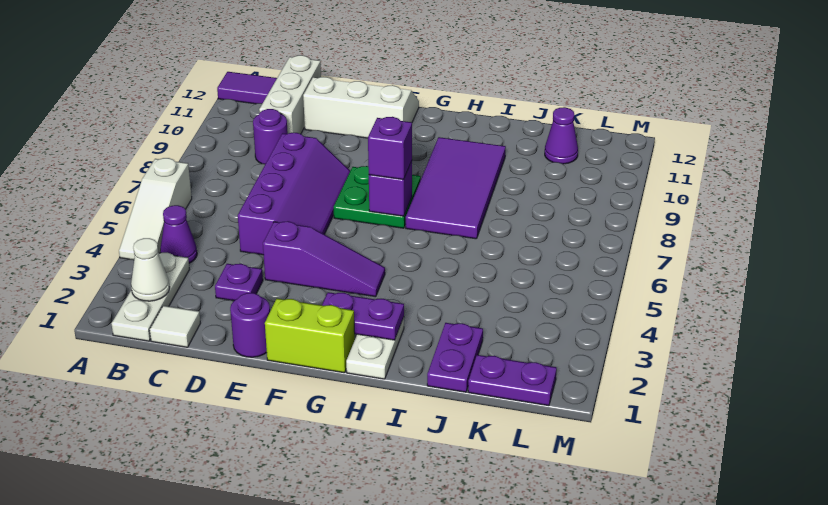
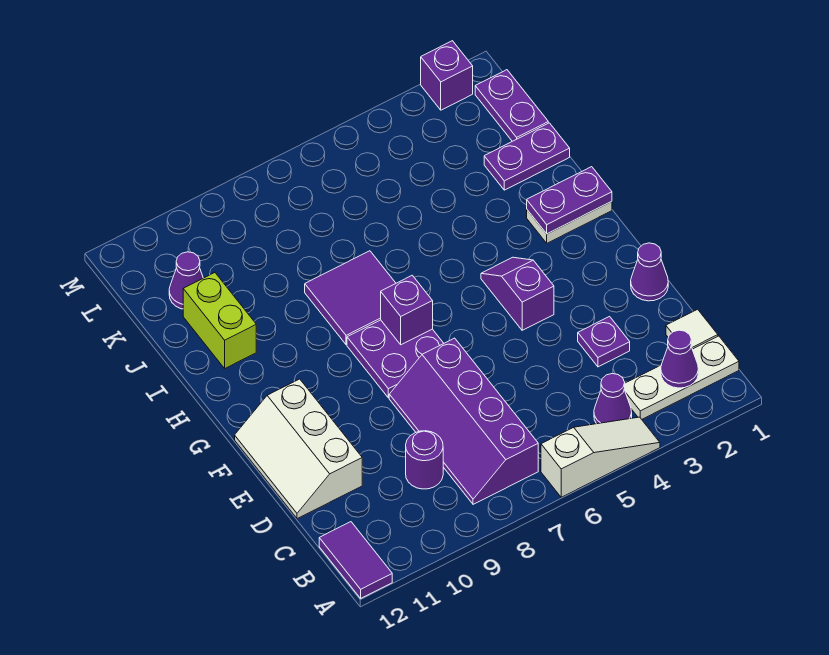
white cone B2 level 2 -> purple cone B2 level 2
white brick C10:C12 level 1 -> none
purple slope D5:E8 level 1 top D -> purple slope B7:E8 level 1 top 7
purple round brick E1 level 1 -> purple cone E1 level 1
purple slope E4:G4 level 1 top E -> purple slope F4:G4 level 1 top F
lime brick F1:G1 level 1 -> lime brick I11:J11 level 1
green plate F7:G8 level 1 -> purple plate F7:G8 level 1
purple plate G2:H2 level 2 -> purple plate H1:H2 level 2
purple brick G7 level 3 -> purple brick M2 level 1
purple tile H7:I10 level 1 -> purple tile H7:I8 level 1

